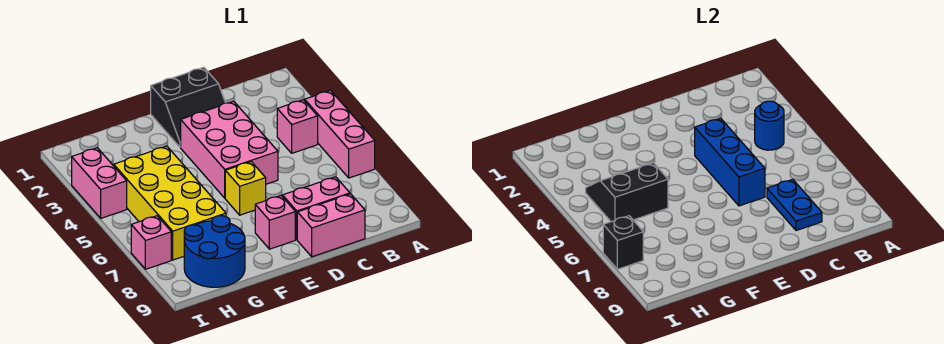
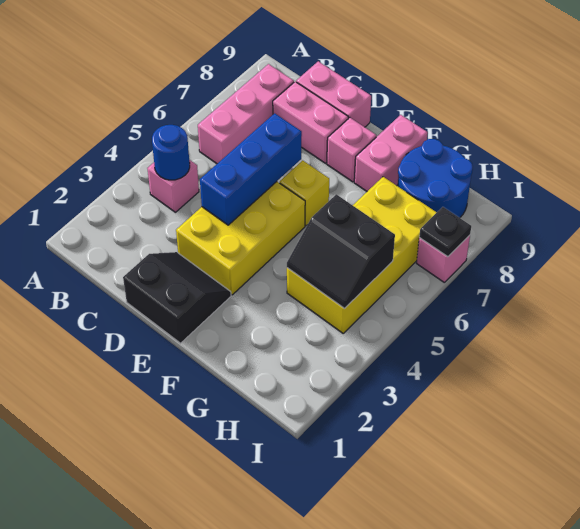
pink brick A4:A6 level 1 -> pink brick B6:B8 level 1
blue plate C7:C8 level 2 -> none
pink brick D3:E5 level 1 -> yellow brick D3:E5 level 1
pink brick I3:I4 level 1 -> pink brick F8:F9 level 1
black brick I7 level 2 -> black plate I7 level 2

